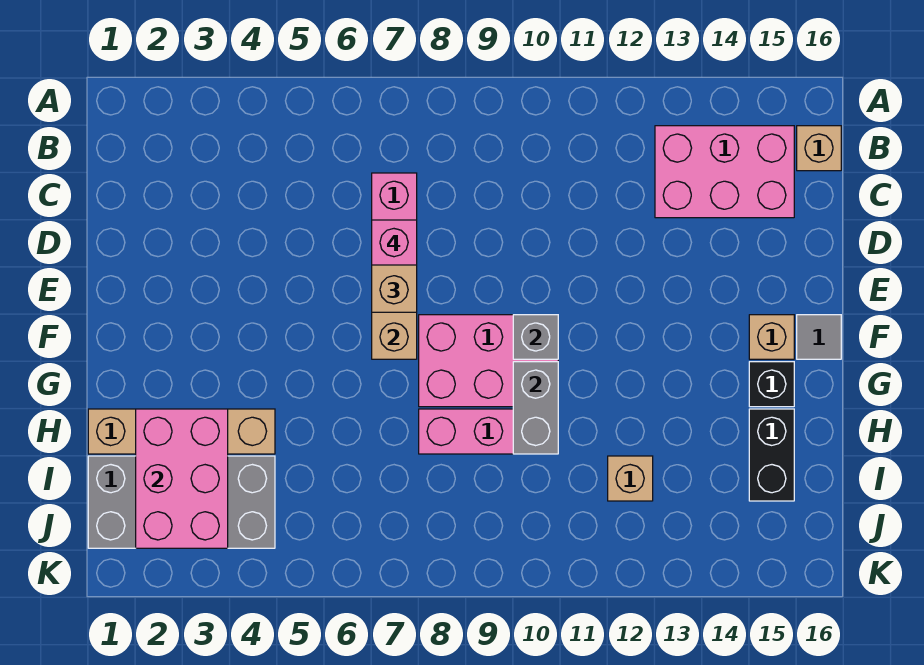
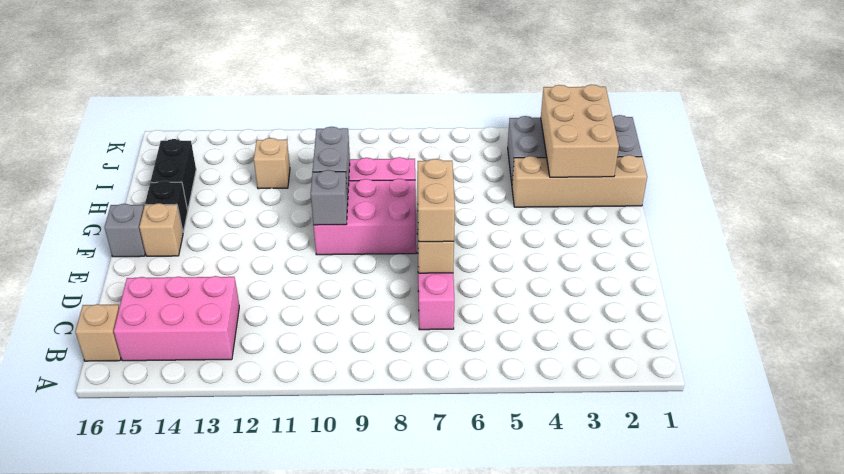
pink brick D7 level 4 -> none
grey tile F16 level 1 -> grey brick F16 level 1
pink brick H2:J3 level 2 -> tan brick H2:J3 level 2

